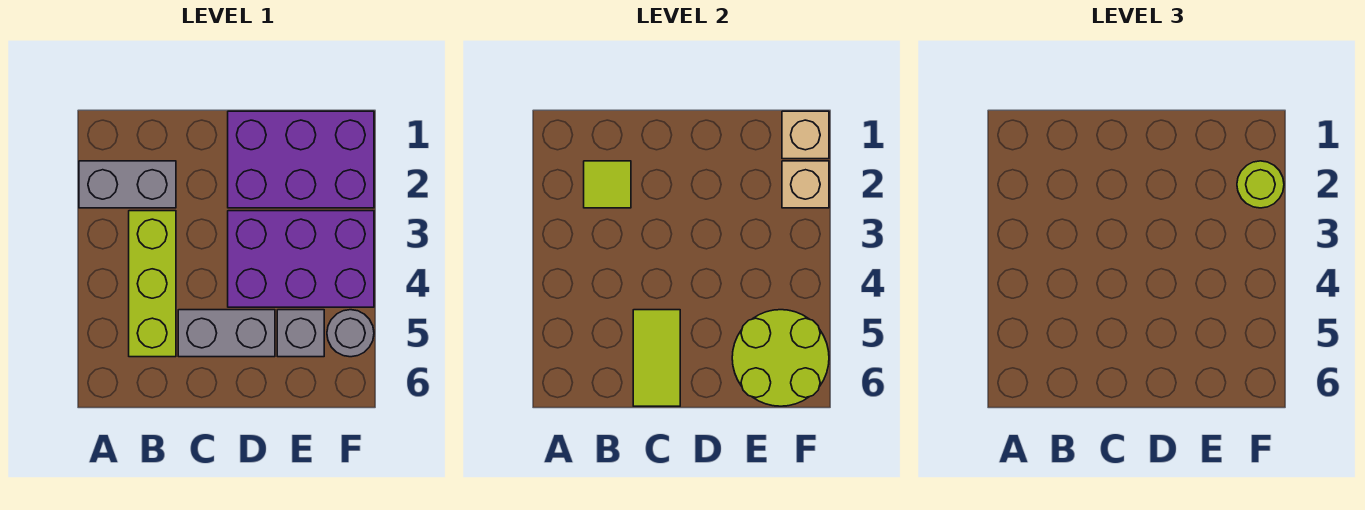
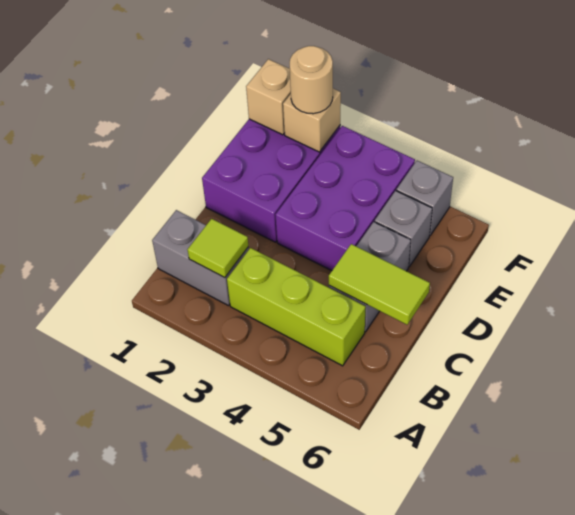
grey brick A2:B2 level 1 -> grey brick B1:B2 level 1
lime round brick E5:F6 level 2 -> none
lime round brick F2 level 3 -> tan round brick F2 level 3
grey round brick F5 level 1 -> grey brick F5 level 1

